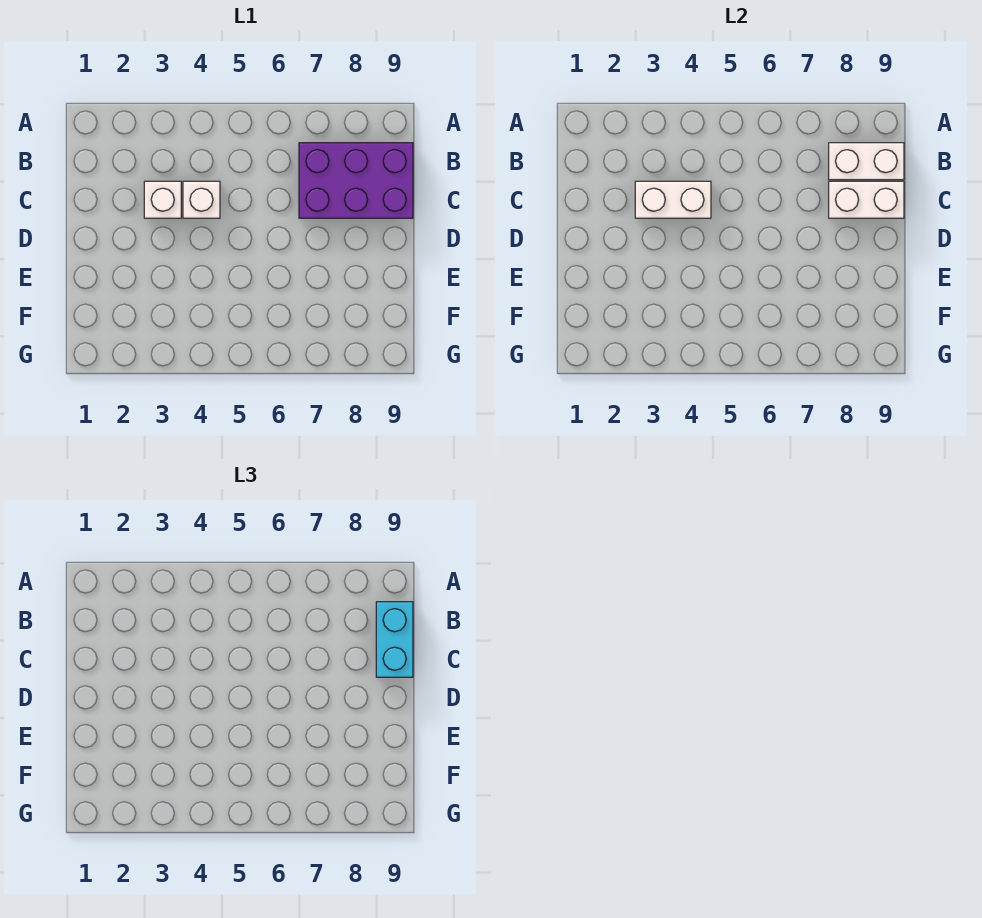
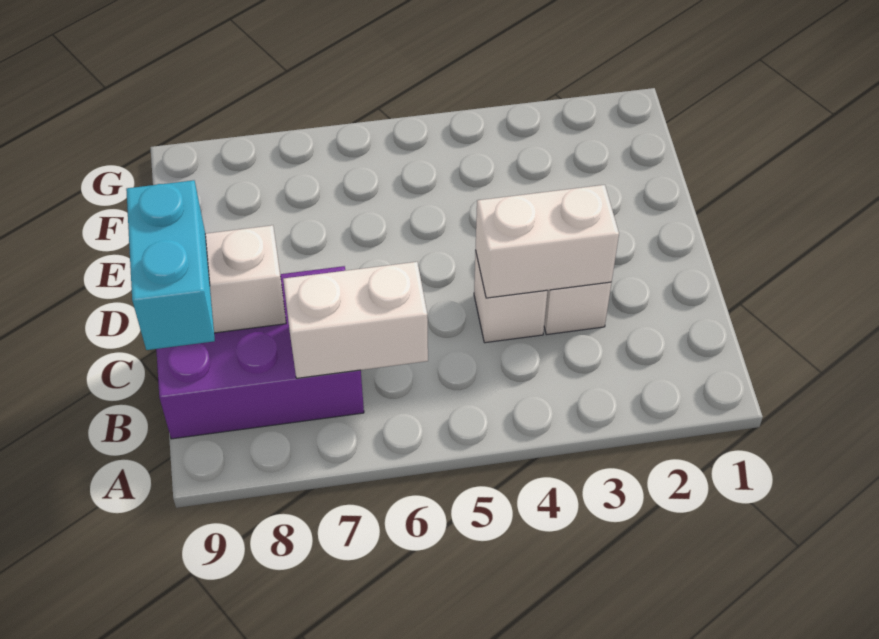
white brick B8:B9 level 2 -> white brick B6:B7 level 2

